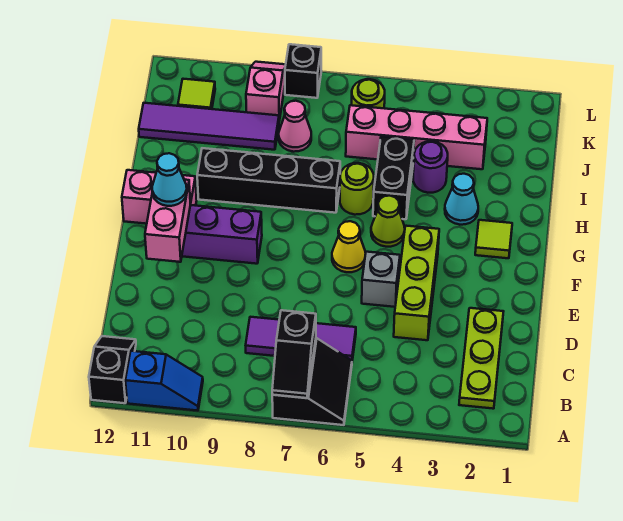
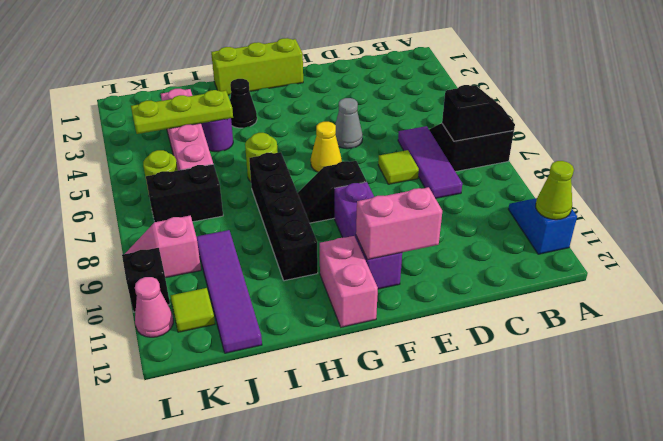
black slope A12:B12 level 1 top A -> black slope F8:G8 level 1 top F
lime plate B2:D2 level 1 -> lime plate I4:K4 level 2
lime brick D4:F4 level 1 -> lime brick F1:H1 level 1
grey brick E5 level 1 -> grey cone E5 level 1
cyan cone F11 level 3 -> none
lime tile G2 level 1 -> lime tile D7 level 1
lime cone G5 level 1 -> lime cone A11 level 2
cyan cone H3 level 1 -> black cone H3 level 1
black brick H5:I5 level 1 -> black brick J7:K7 level 1
pink cone J8 level 1 -> pink cone L11 level 1
black brick L8 level 1 -> black brick L10 level 1

